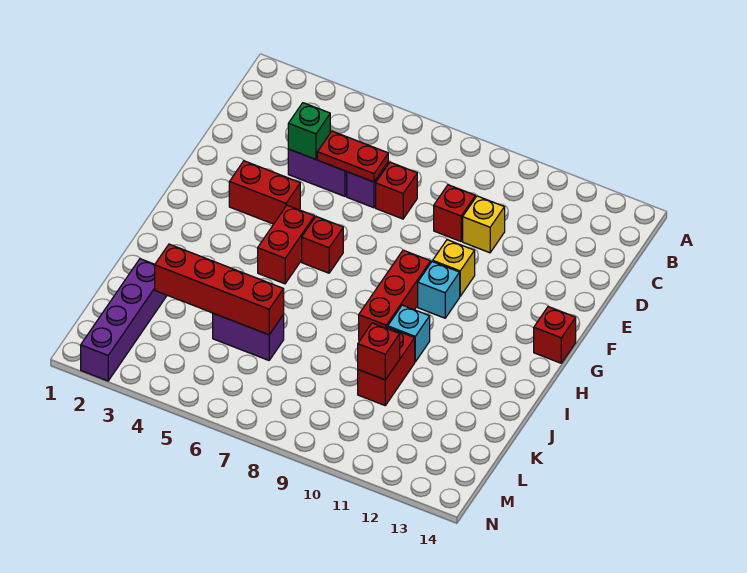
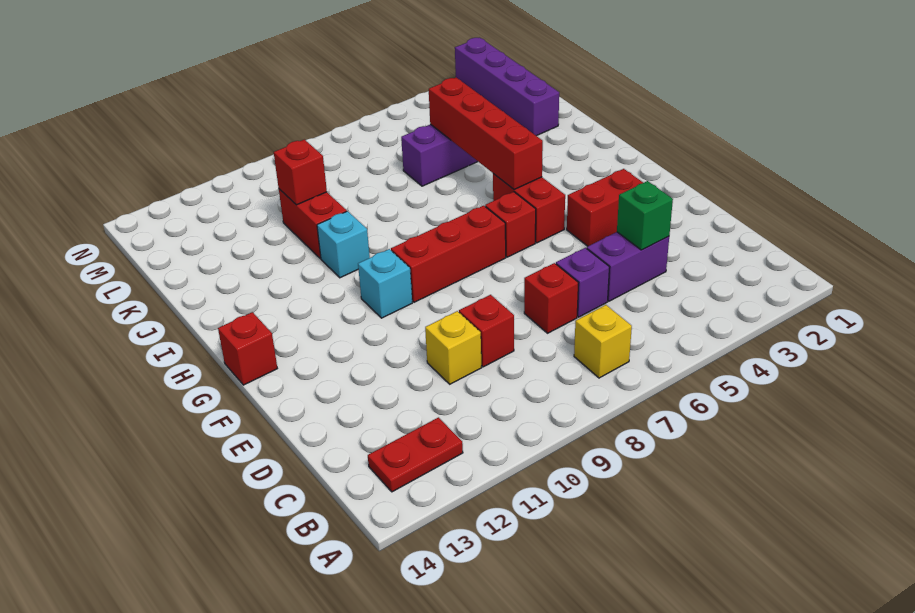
red plate D5:D6 level 2 -> red plate B12:B13 level 1
yellow brick F10 level 1 -> yellow brick B7 level 1
red brick G9:I9 level 1 -> red brick G7:G9 level 1
red brick K3:K6 level 2 -> red brick H5:K5 level 2

